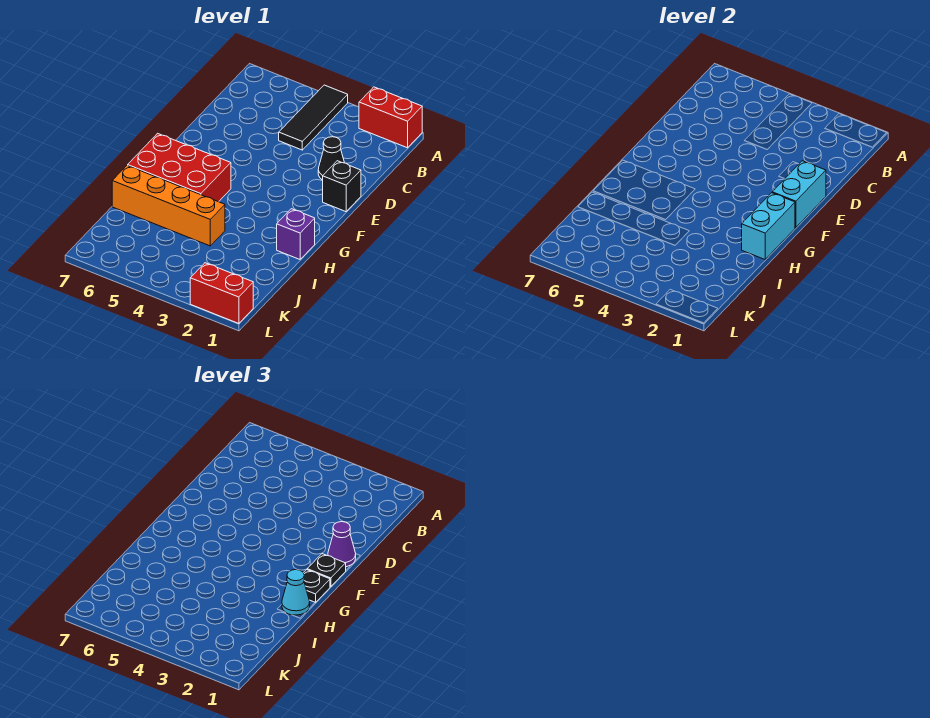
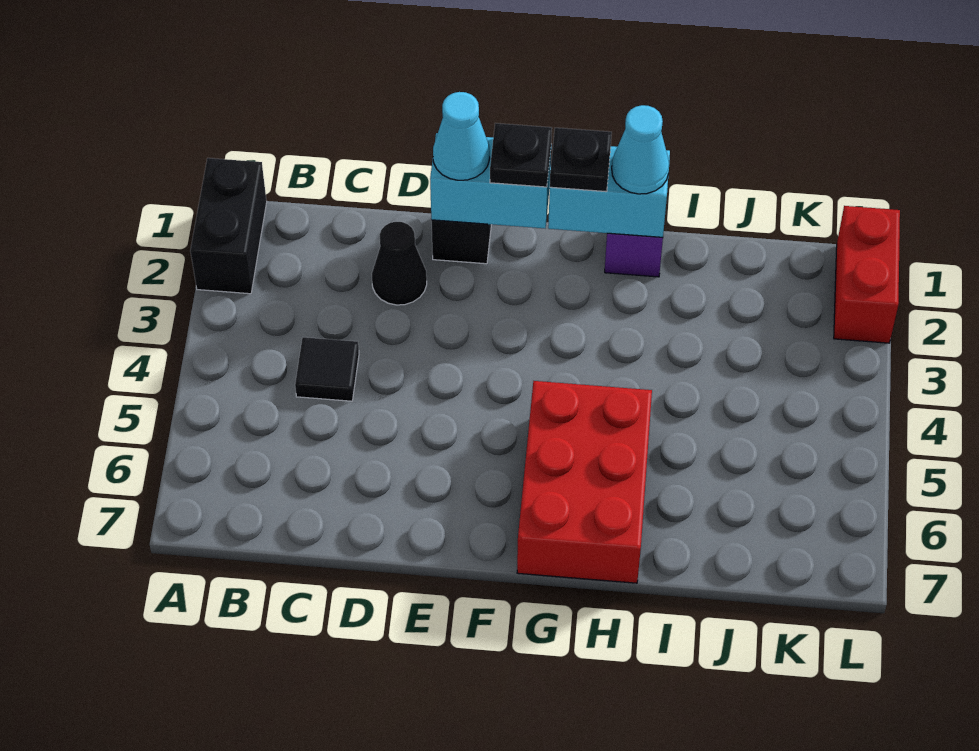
red brick A1:A2 level 1 -> black brick A1:A2 level 1
black tile A4:C4 level 1 -> black tile C4 level 1
purple cone E1 level 3 -> cyan cone E1 level 3
orange brick I4:I7 level 1 -> none

